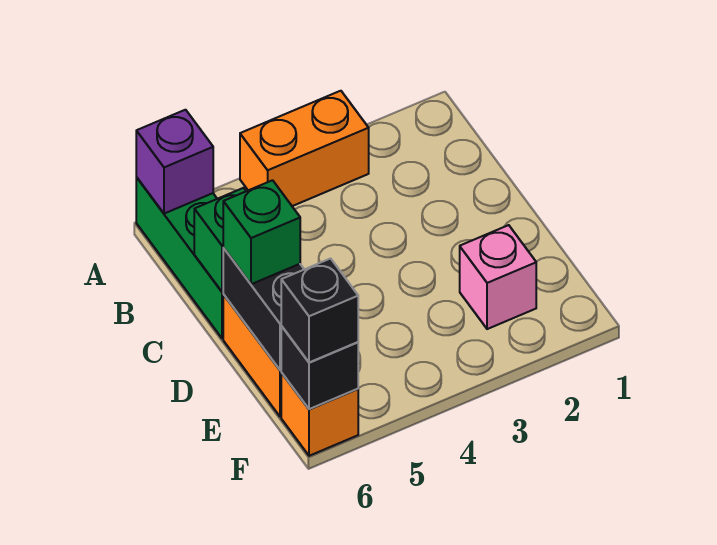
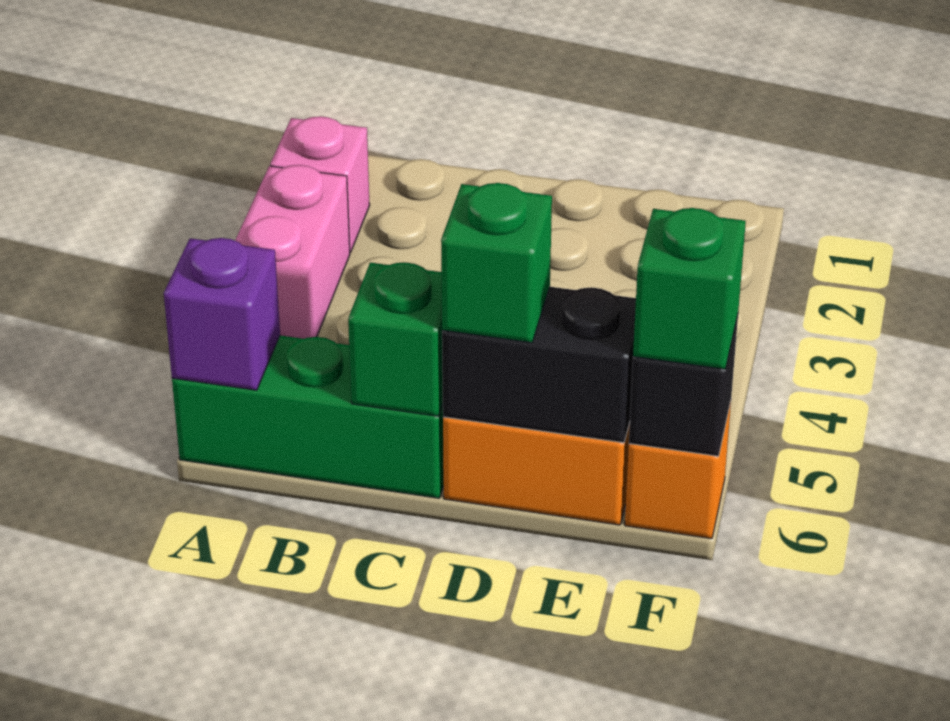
orange brick A3:A4 level 1 -> pink brick A3:A4 level 1
pink brick E2 level 1 -> pink brick A2 level 1
black brick F6 level 3 -> green brick F6 level 3

